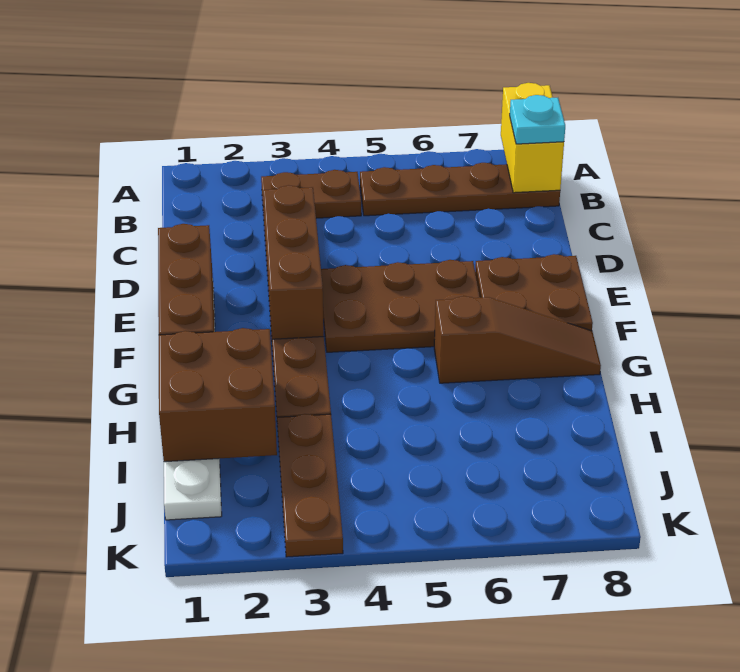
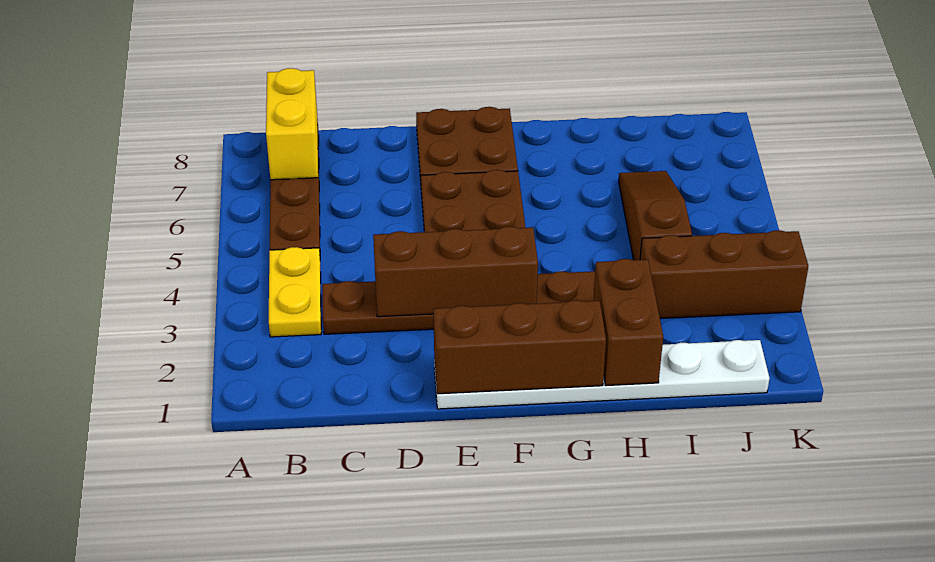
yellow brick A8:B8 level 2 -> yellow brick B7:B8 level 2
brown plate B3:B4 level 1 -> yellow plate B3:B4 level 1
cyan plate B8 level 3 -> none
brown slope G6:G8 level 1 top 6 -> brown slope I4:I6 level 1 top 4
brown brick H1:I2 level 2 -> brown brick H1:H2 level 2
brown plate I3:K3 level 1 -> brown brick I3:K3 level 1

